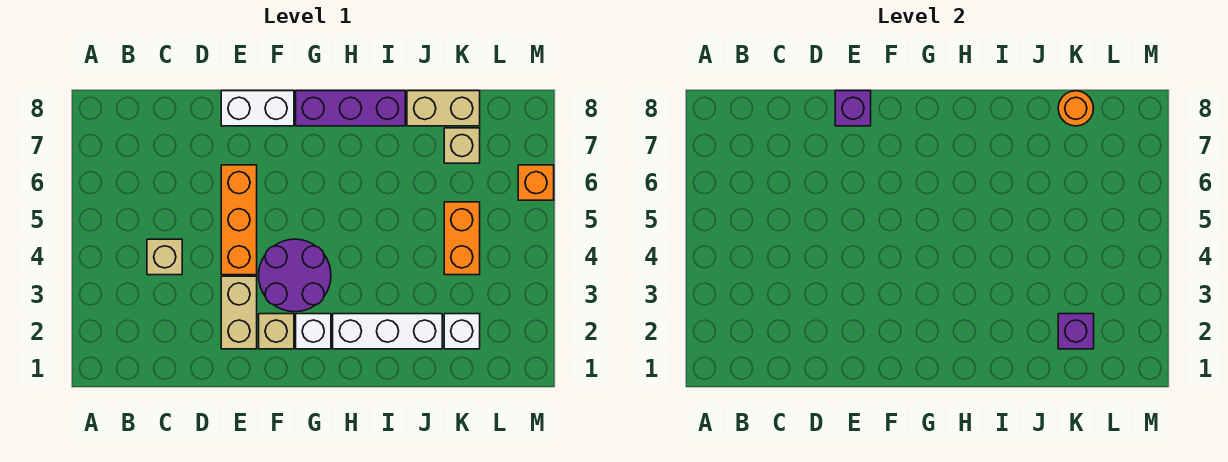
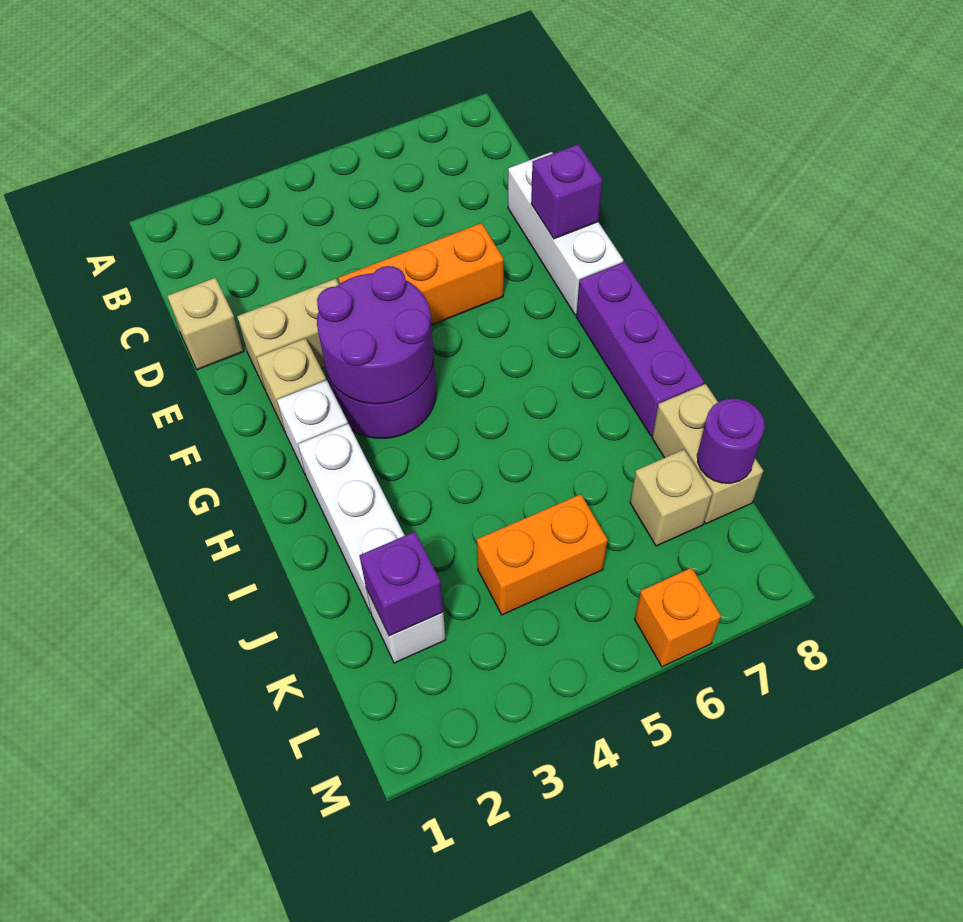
tan brick C4 level 1 -> tan brick D1 level 1
white brick E8:F8 level 1 -> white brick D8:F8 level 1
none -> purple round brick F3:G4 level 2
orange round brick K8 level 2 -> purple round brick K8 level 2

